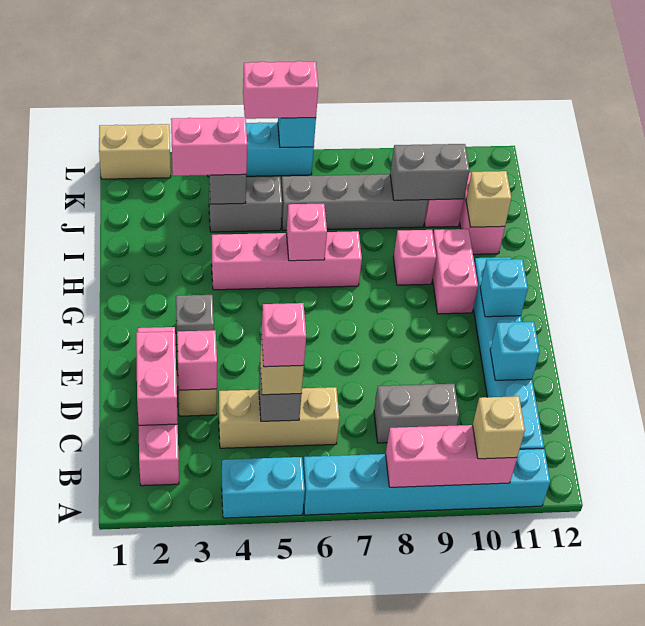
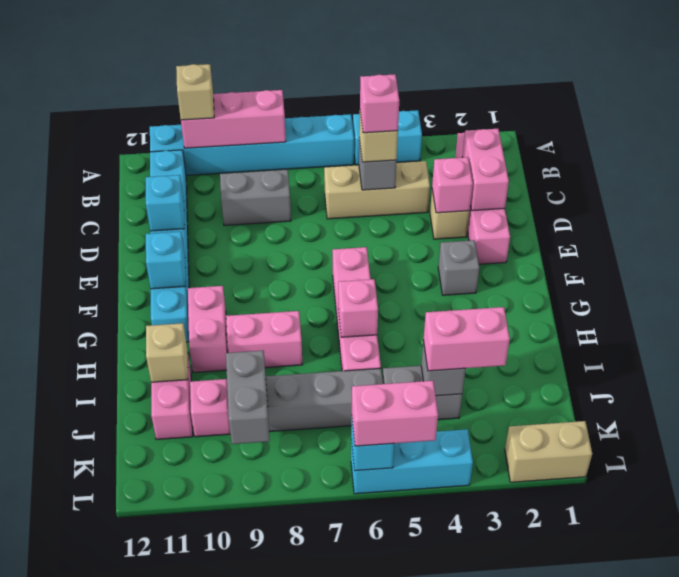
pink brick H4:H7 level 1 -> pink brick F6:I6 level 1
pink brick H9 level 1 -> pink brick H8:H9 level 1
grey brick J9:J10 level 2 -> grey brick J9:K9 level 2

